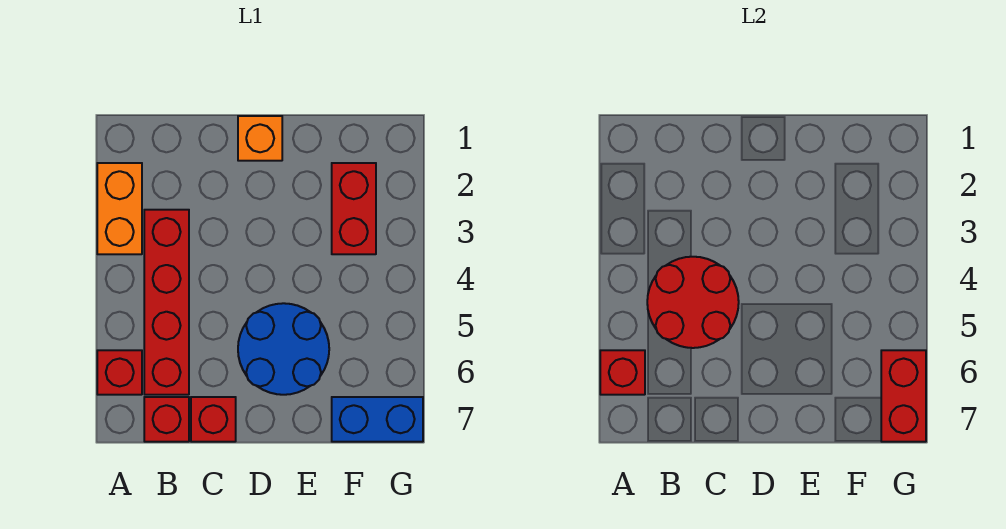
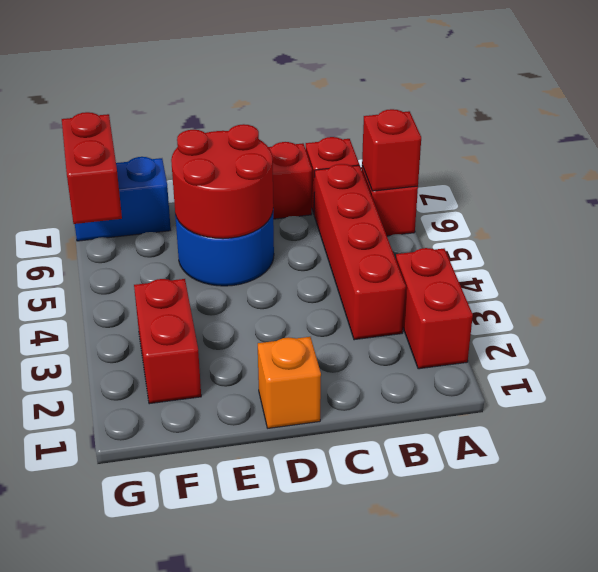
orange brick A2:A3 level 1 -> red brick A2:A3 level 1
red round brick B4:C5 level 2 -> red round brick D5:E6 level 2

